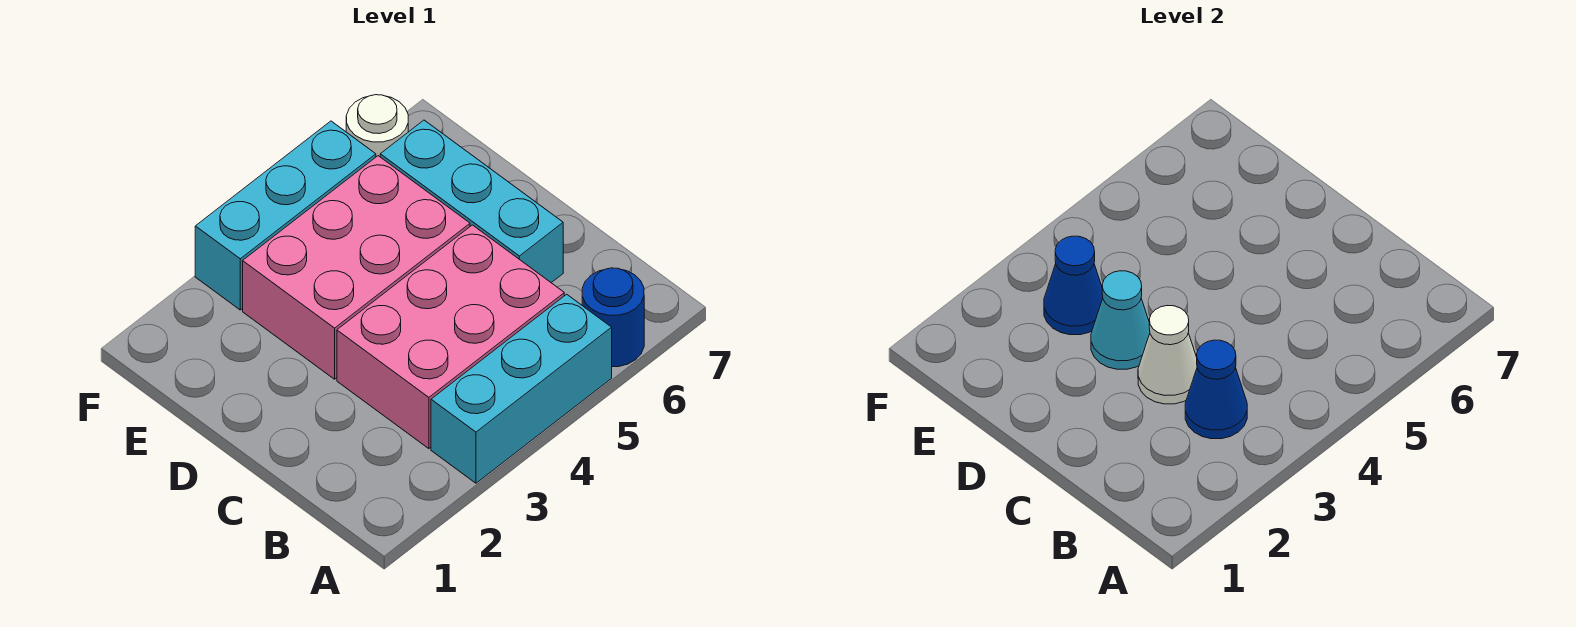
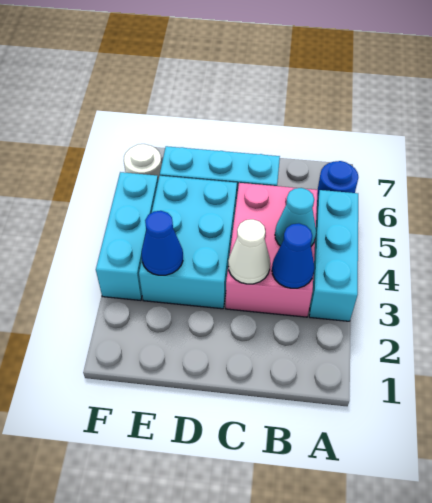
pink brick D3:E5 level 1 -> cyan brick D3:E5 level 1
cyan cone D3 level 2 -> cyan cone B4 level 2

